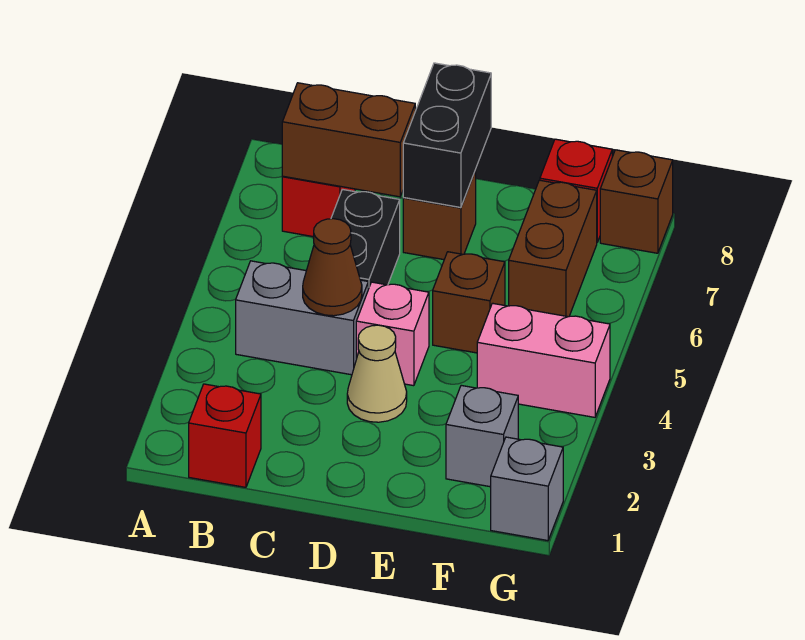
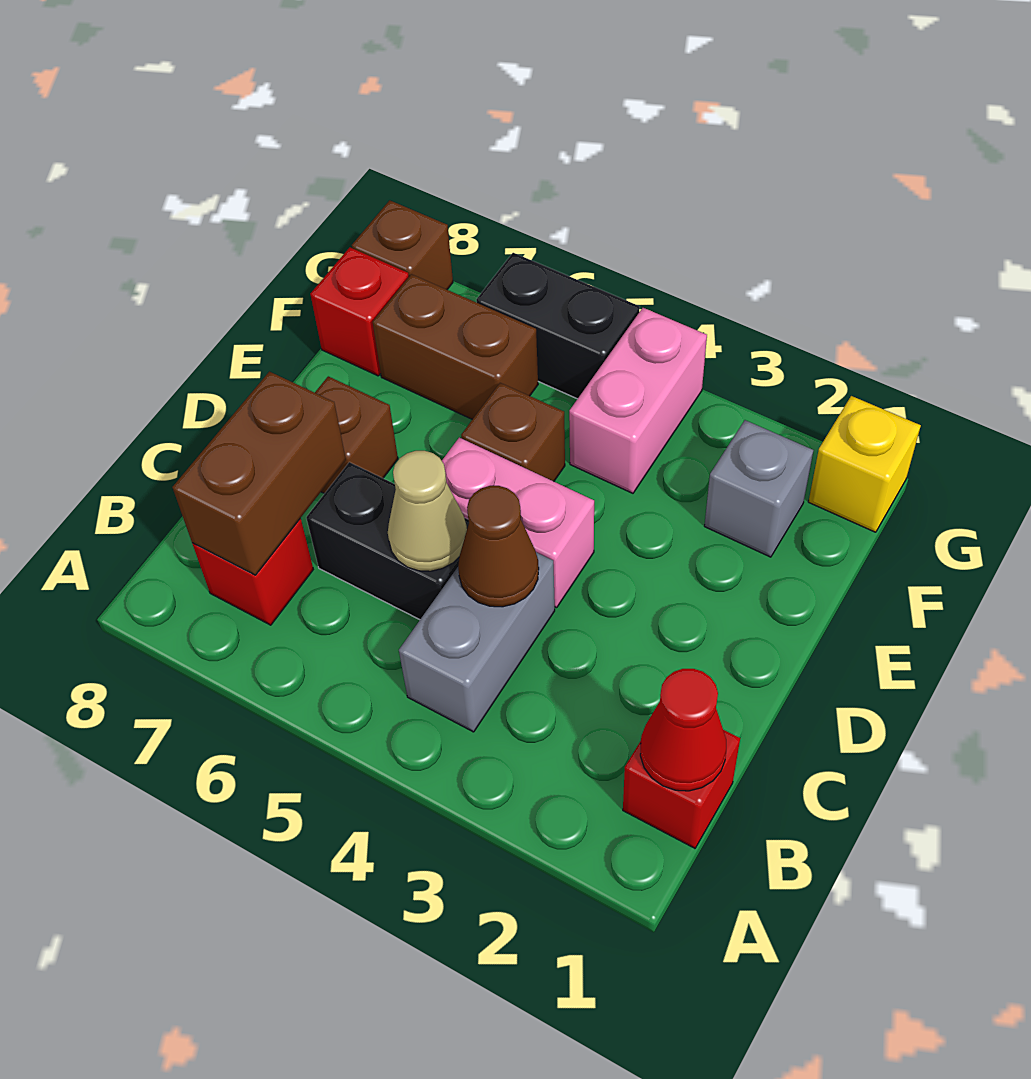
none -> red cone B1 level 2
tan cone D3 level 1 -> tan cone C5 level 2
pink brick D4 level 1 -> pink brick D4:D5 level 1
black brick D7:D8 level 2 -> black brick G5:G6 level 1
grey brick G1 level 1 -> yellow brick G1 level 1

